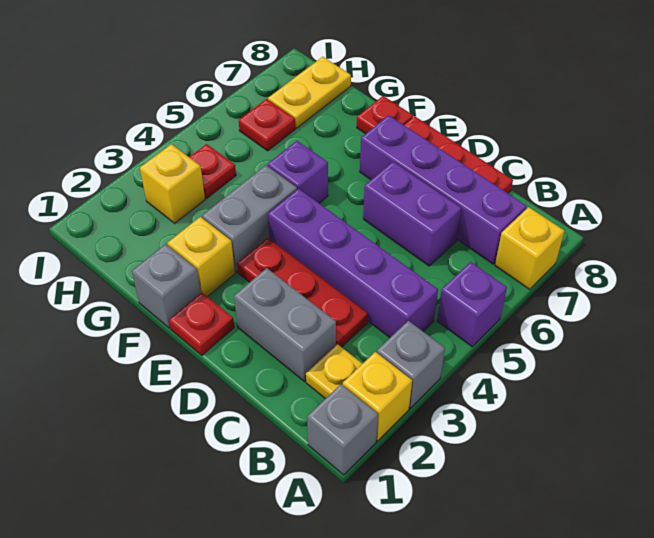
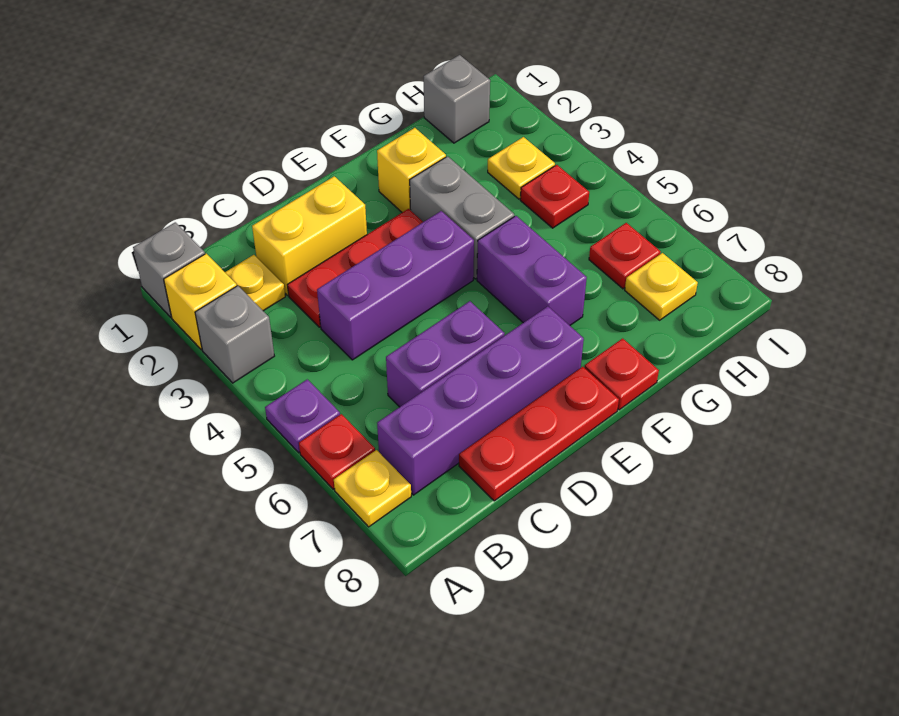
purple brick A5 level 1 -> purple plate A5 level 1
yellow brick A7 level 1 -> yellow plate A7 level 1
purple brick B4:E4 level 1 -> purple brick C4:E4 level 1
grey brick C2:D2 level 1 -> yellow brick C2:D2 level 1
red plate E1 level 1 -> red plate A6 level 1
grey brick F1 level 1 -> grey brick H1 level 1
purple brick F5 level 1 -> purple brick F5:F6 level 1
yellow brick H3 level 1 -> yellow plate H3 level 1
yellow plate H7:H8 level 1 -> yellow plate H7 level 1

